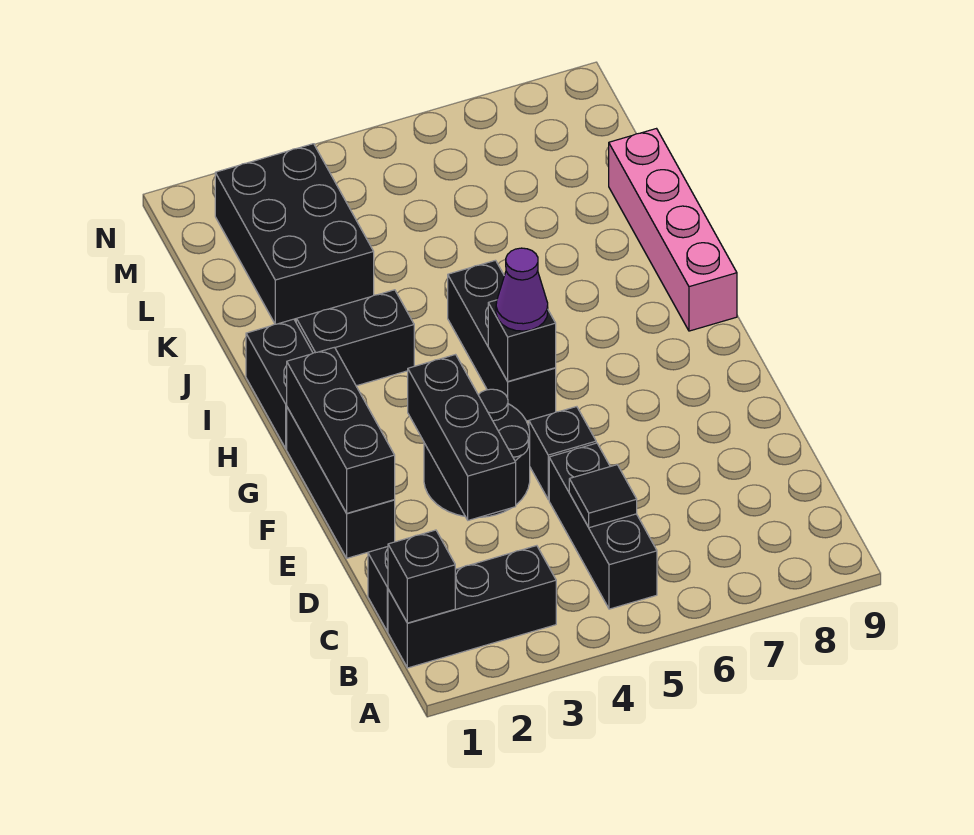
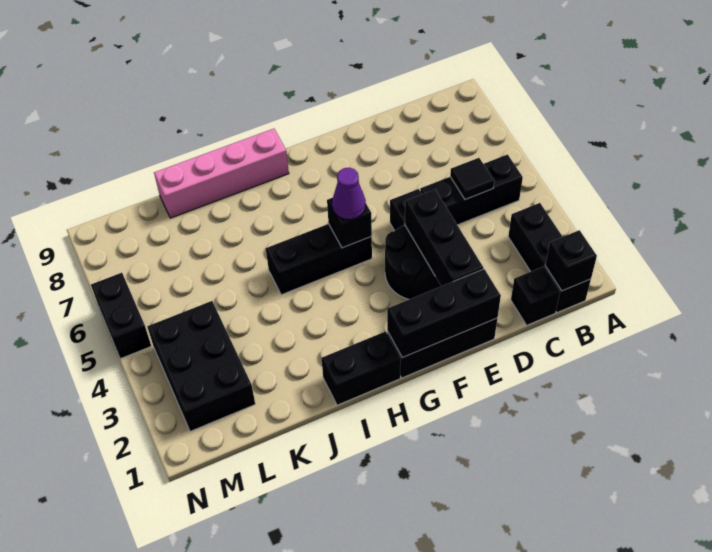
black brick D3:F3 level 2 -> black brick E2:E4 level 2
black brick I2:I3 level 1 -> black brick N5:N6 level 1
black brick K2:M3 level 1 -> black brick L2:M4 level 1

